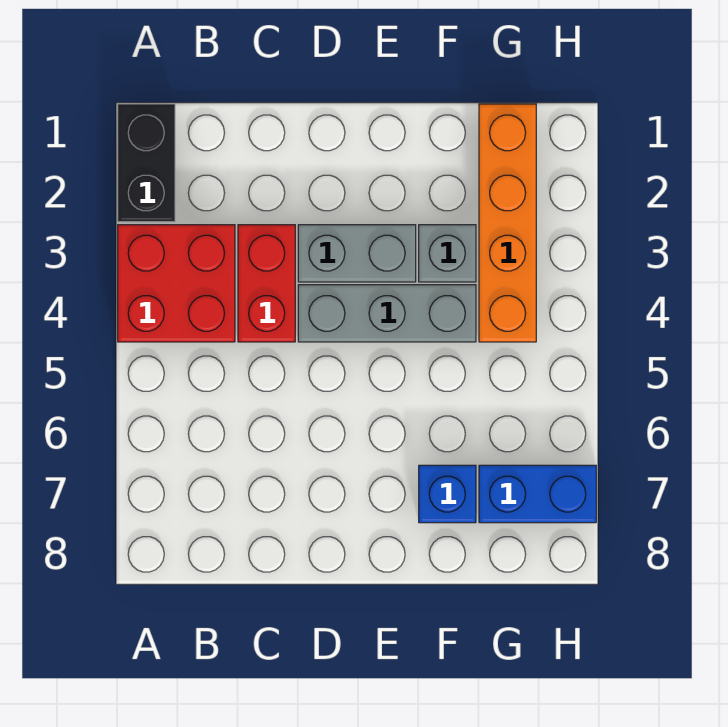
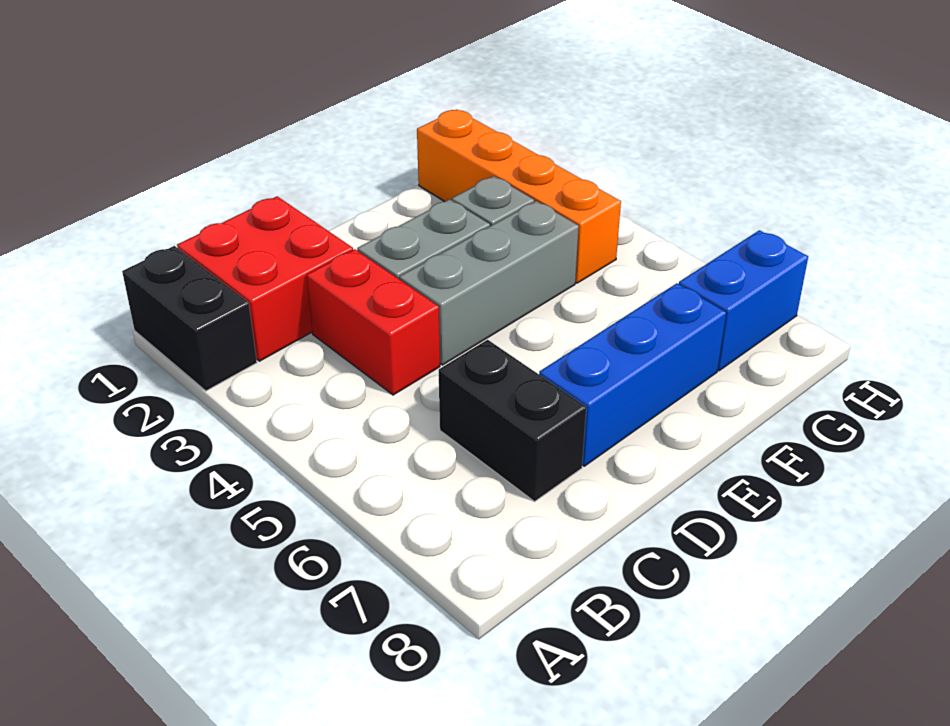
red brick A3:B4 level 1 -> red brick B1:C2 level 1
none -> black brick C6:C7 level 1
blue brick F7 level 1 -> blue brick D7:F7 level 1

